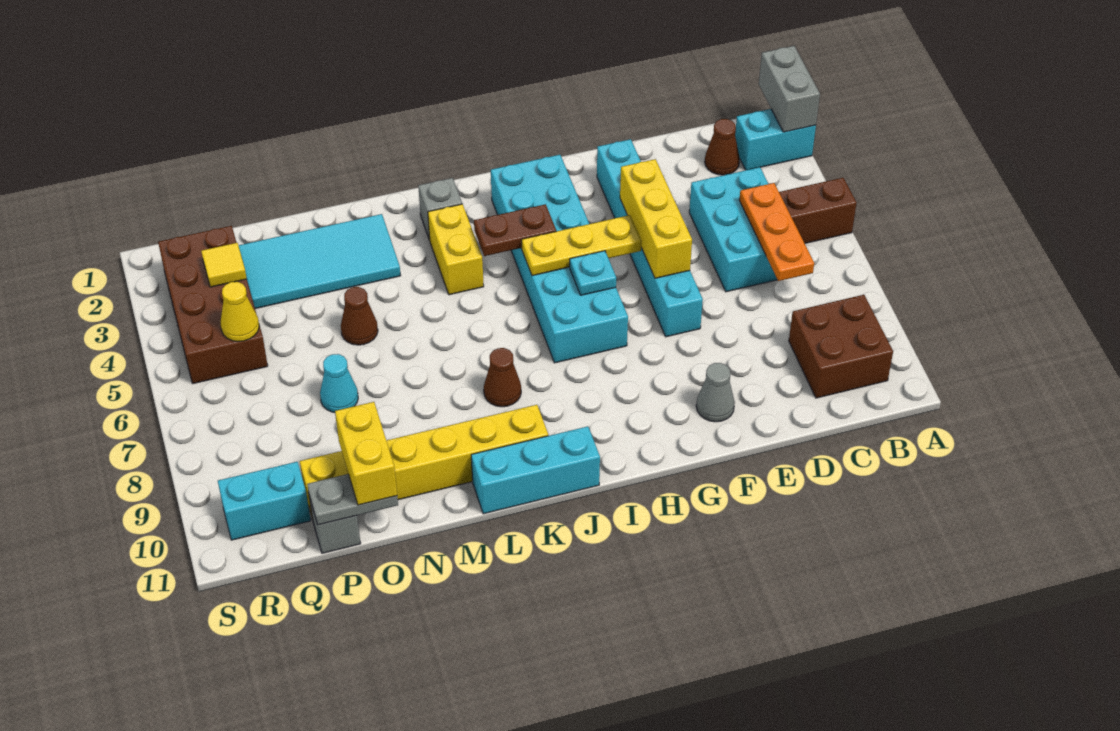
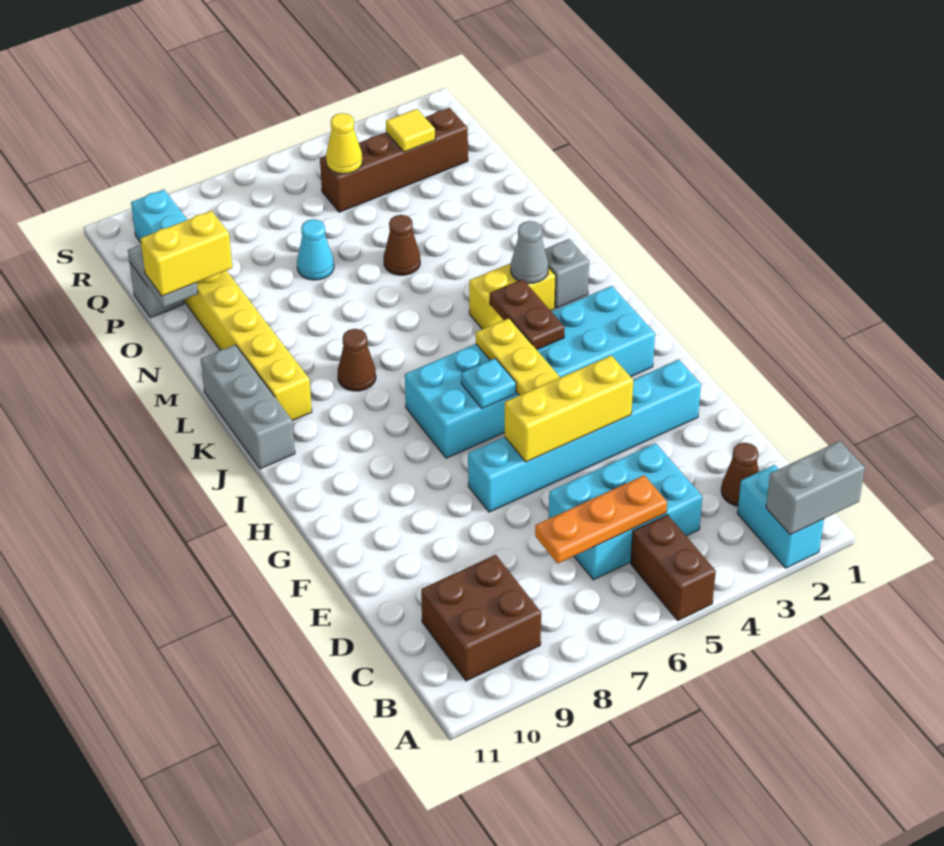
grey cone F10 level 1 -> grey cone K3 level 2
cyan brick J11:L11 level 1 -> grey brick J11:L11 level 1
cyan tile M2:P3 level 1 -> none
brown brick Q2:R5 level 1 -> brown brick Q2:Q5 level 1

